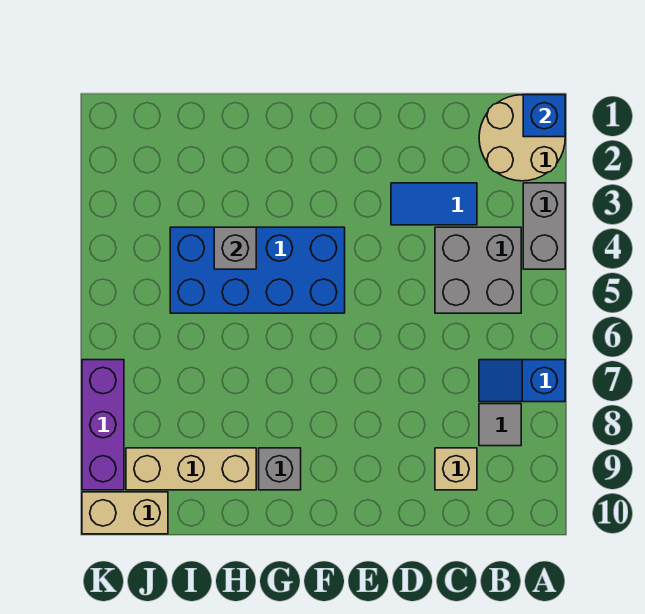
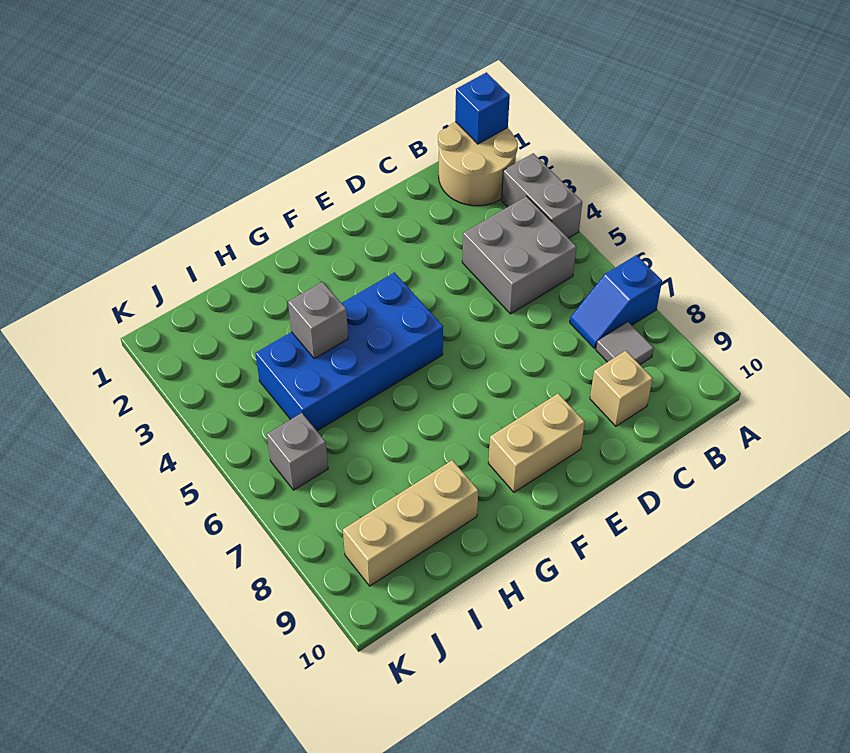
blue tile C3:D3 level 1 -> none
grey brick G9 level 1 -> grey brick J6 level 1
tan brick J10:K10 level 1 -> tan brick E9:F9 level 1
purple brick K7:K9 level 1 -> none

